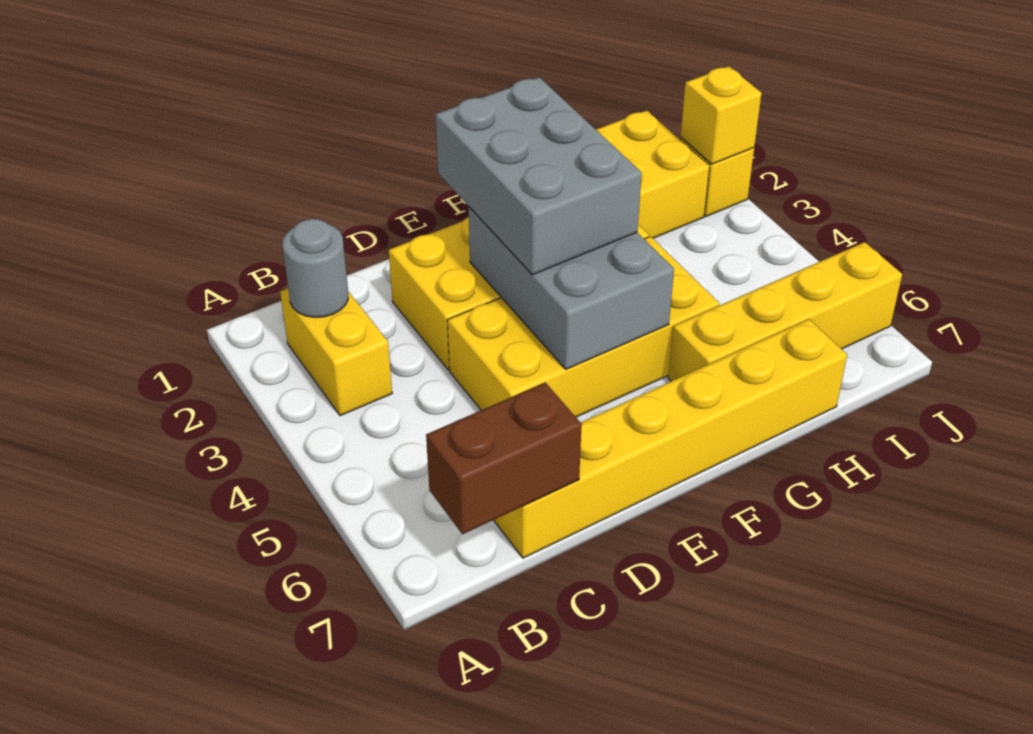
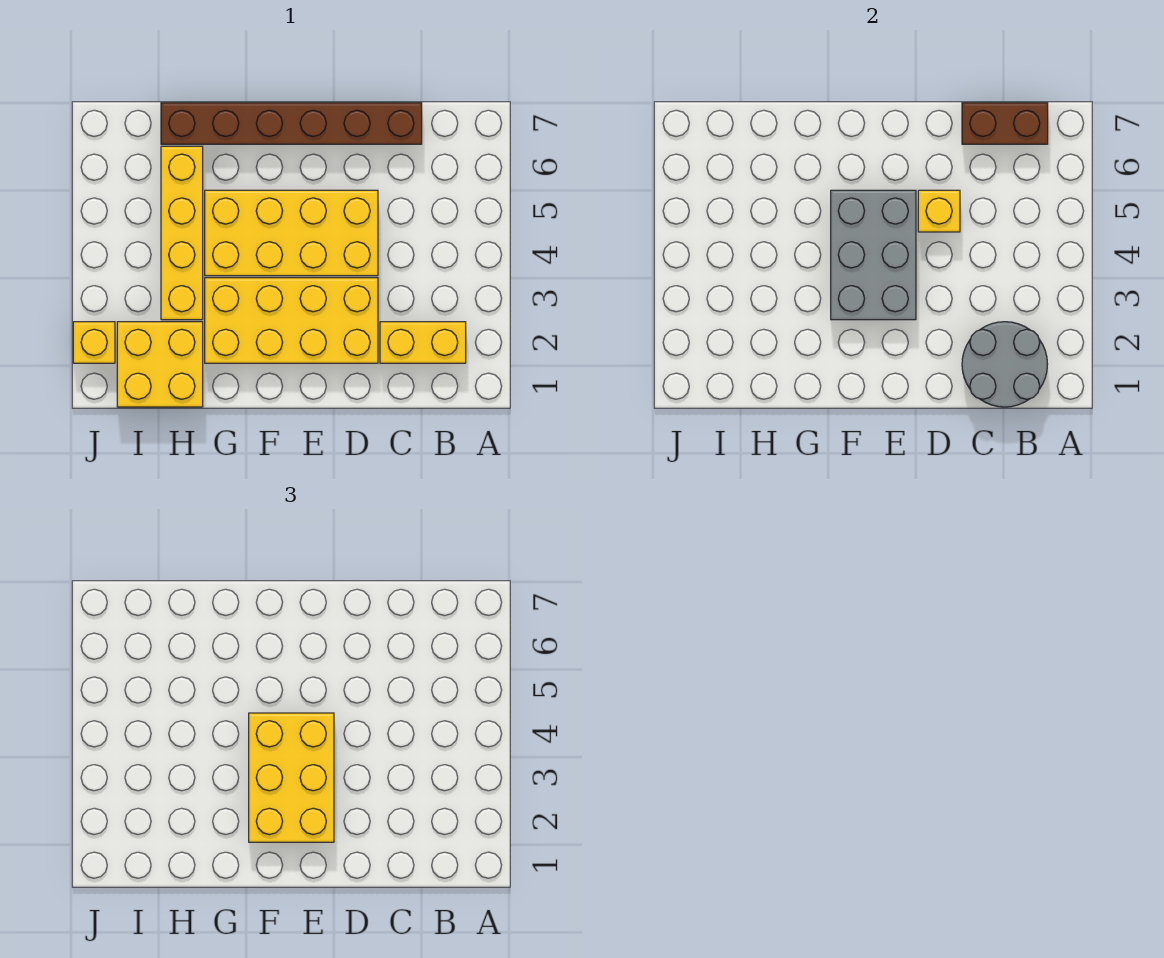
yellow brick B2:B3 level 1 -> yellow brick B2:C2 level 1
grey round brick B2 level 2 -> grey round brick B1:C2 level 2
yellow brick C7:H7 level 1 -> brown brick C7:H7 level 1
grey brick E2:F4 level 3 -> yellow brick E2:F4 level 3
yellow brick G6:J6 level 1 -> yellow brick H3:H6 level 1
yellow brick J2 level 2 -> yellow brick D5 level 2

